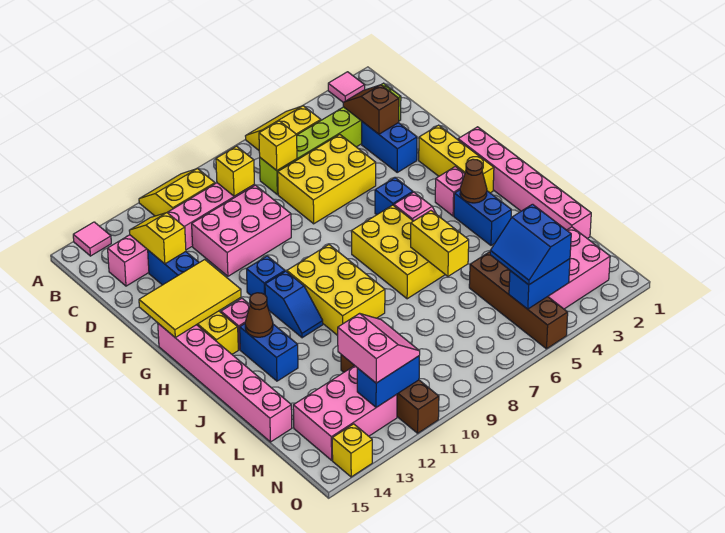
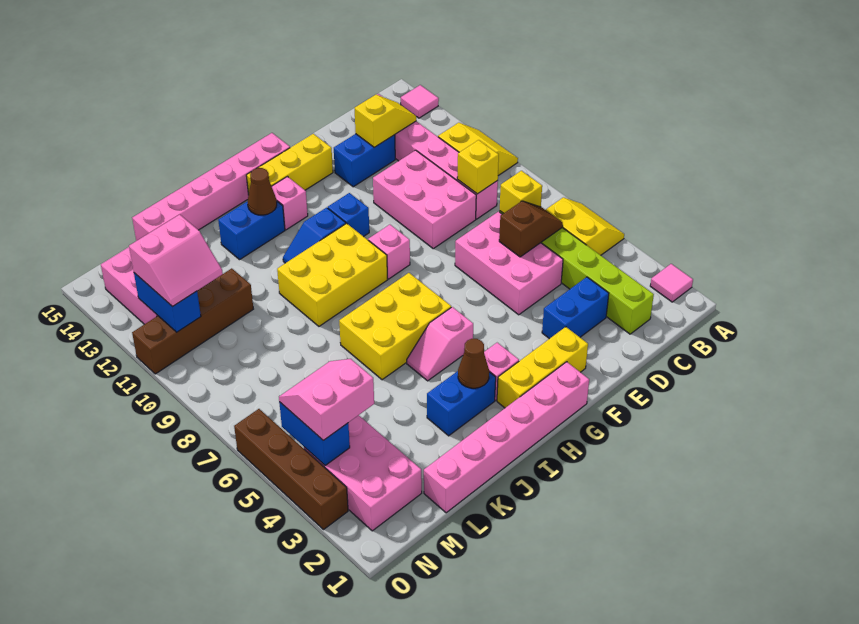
brown slope C3:D3 level 2 top D -> brown slope C6:D6 level 2 top D
yellow brick D5:E7 level 1 -> pink brick D5:E7 level 1
yellow tile F13:G15 level 2 -> none
blue brick G5 level 1 -> none
none -> pink brick G9 level 1
yellow brick J6:K6 level 2 -> none
brown brick L5:O5 level 1 -> brown brick O3:O6 level 1
blue slope M4:N5 level 3 top 4 -> pink slope M4:N5 level 3 top 4
yellow brick O14 level 1 -> none

